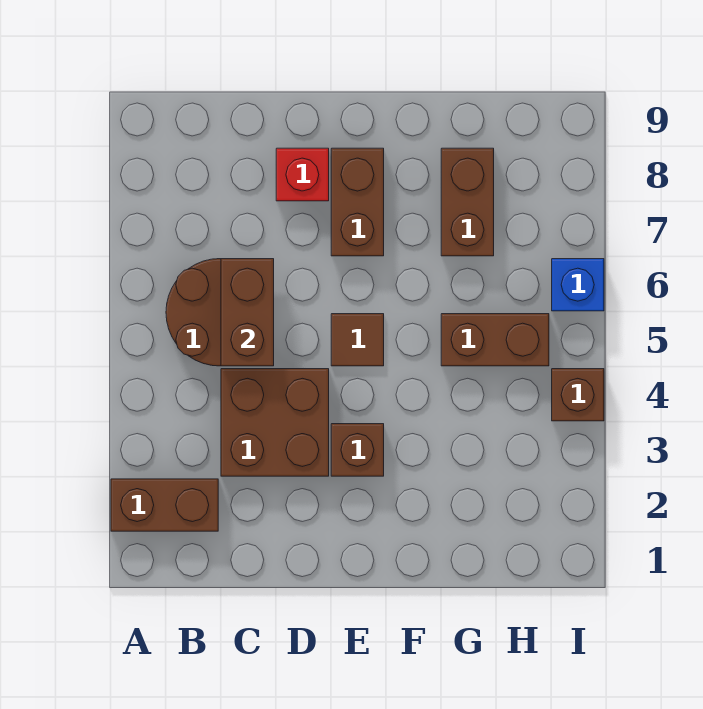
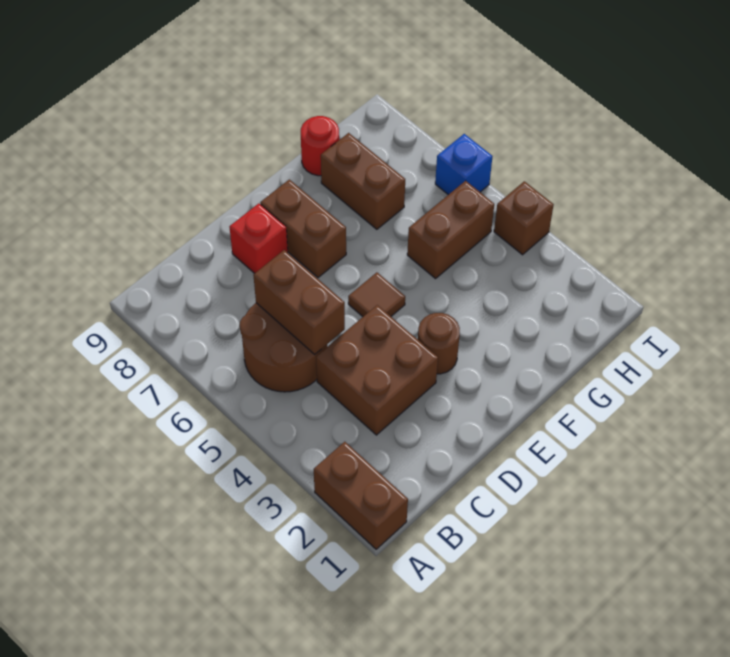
brown brick A2:B2 level 1 -> brown brick A1:A2 level 1
brown brick E3 level 1 -> brown round brick E3 level 1
none -> red round brick G9 level 1

